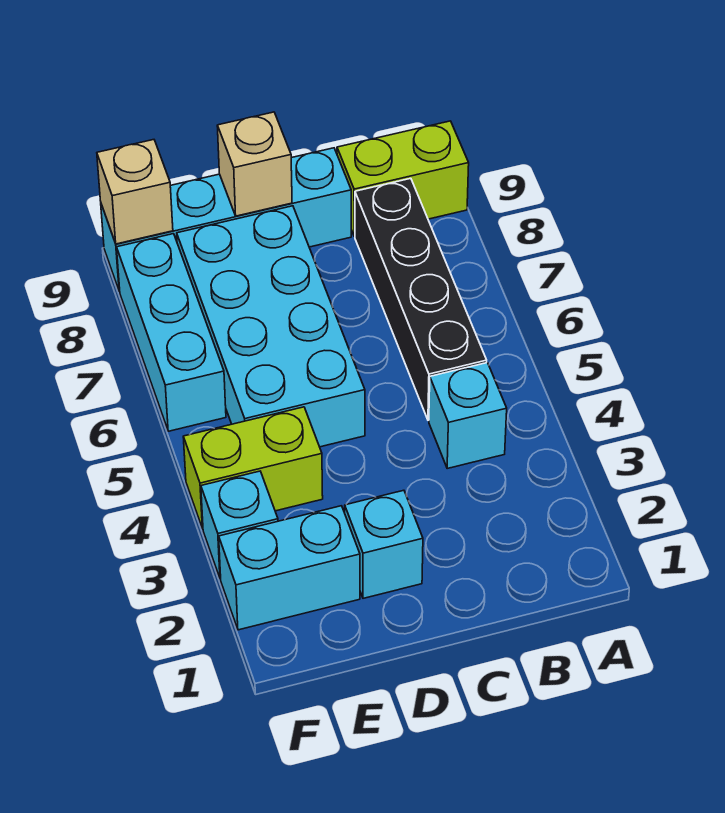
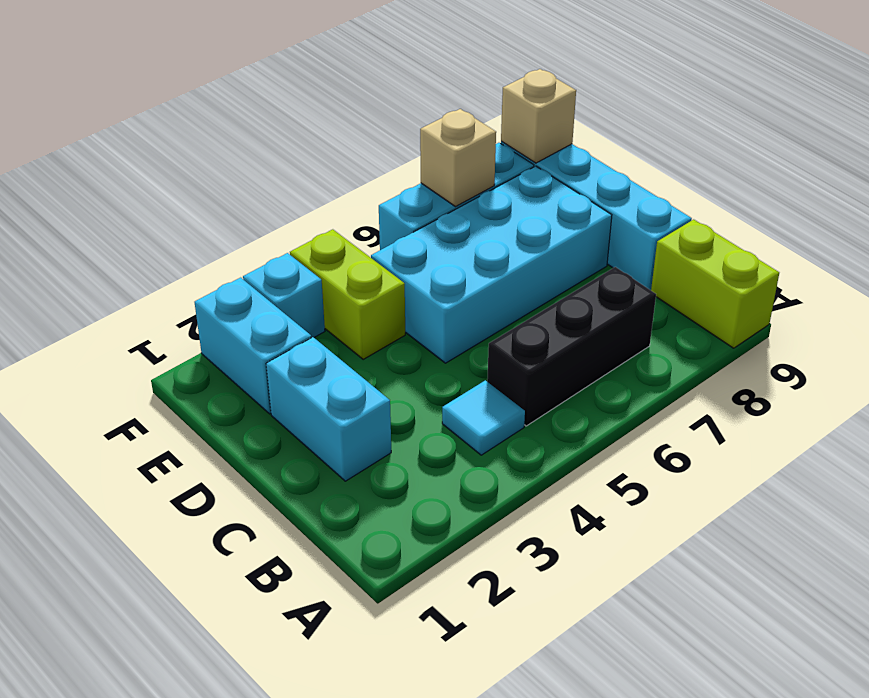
cyan brick B4 level 1 -> cyan tile B4 level 1
black brick B5:B8 level 1 -> black brick B5:B7 level 1
cyan brick D2 level 1 -> cyan brick C2:D2 level 1
tan brick D9 level 2 -> tan brick F7 level 2

